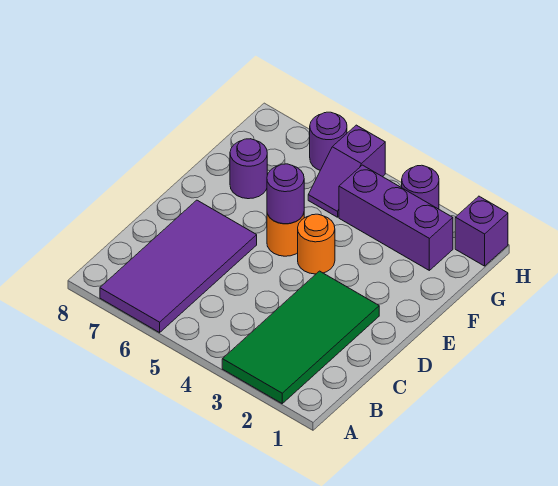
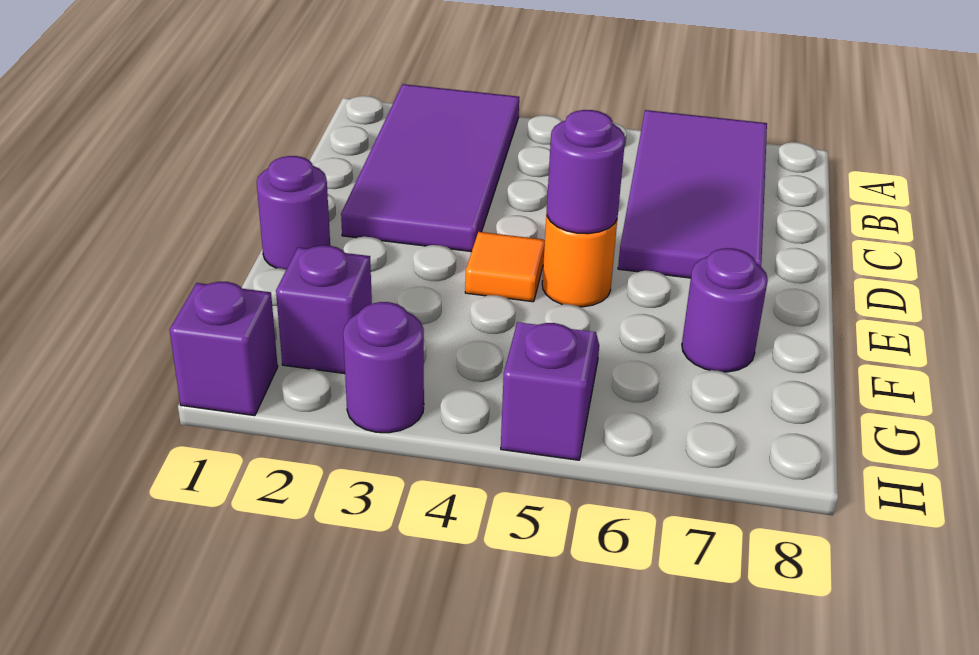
green tile A2:D3 level 1 -> purple tile A2:D3 level 1
orange round brick E4 level 1 -> orange tile E4 level 1
purple brick G2:G4 level 1 -> purple brick G2 level 1
purple round brick H6 level 1 -> purple round brick E1 level 1

